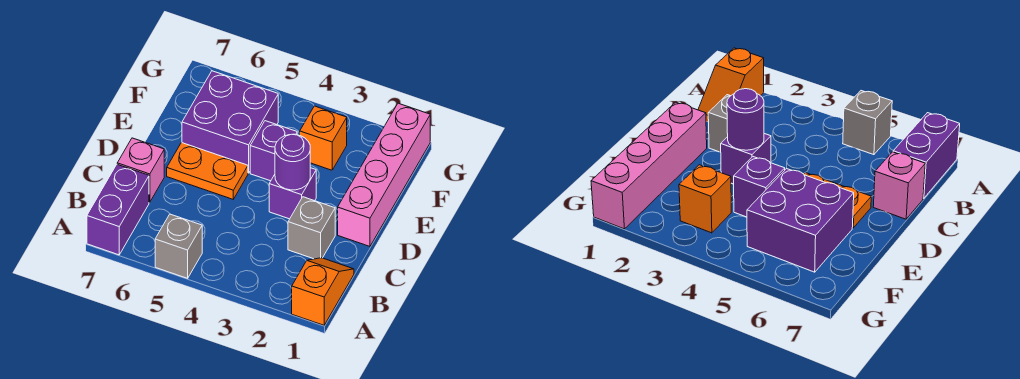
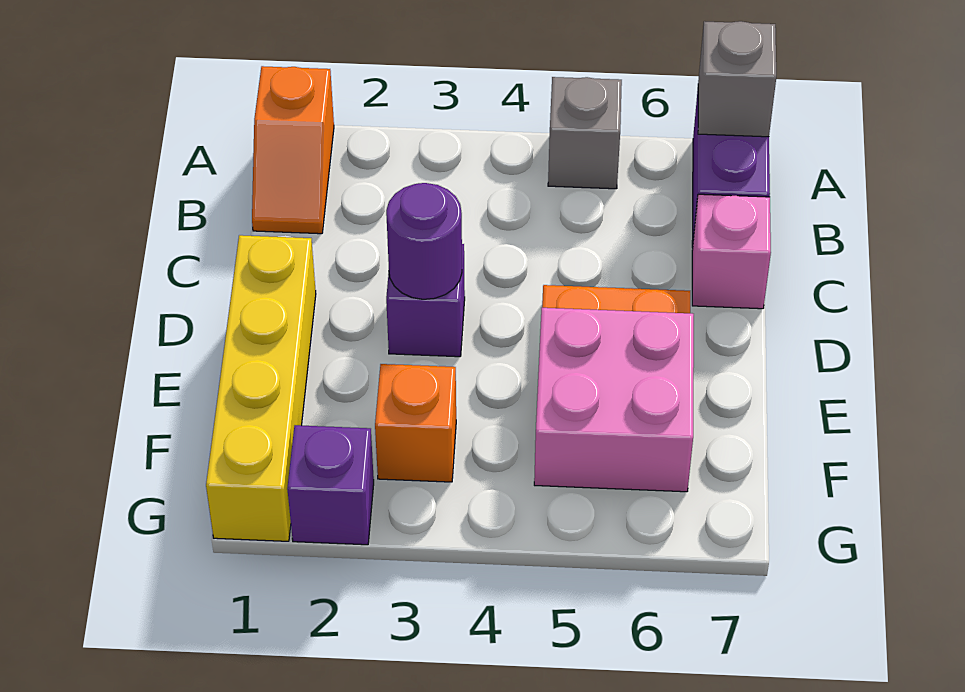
grey brick C2 level 1 -> grey brick A7 level 2
pink brick D1:G1 level 1 -> yellow brick D1:G1 level 1
purple brick E4 level 1 -> purple brick G2 level 1
purple brick E5:F6 level 1 -> pink brick E5:F6 level 1

